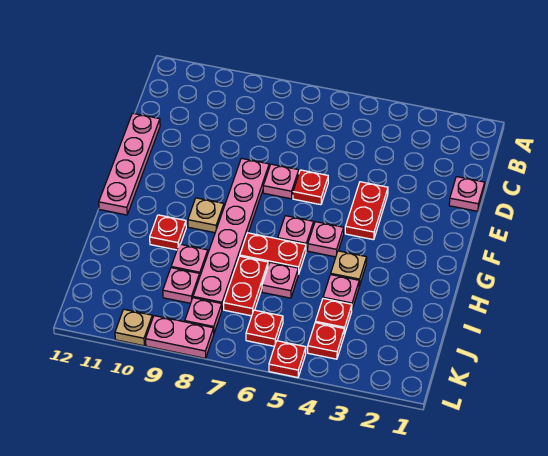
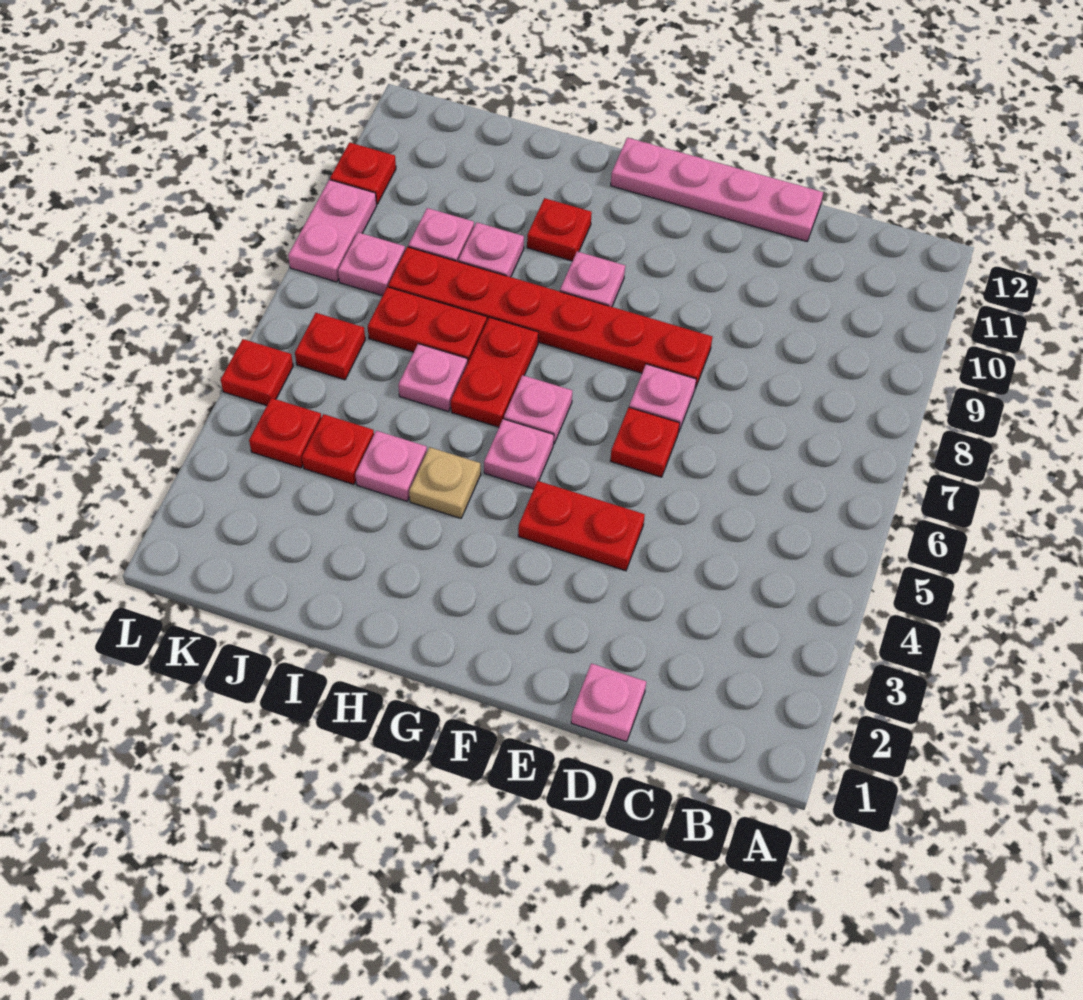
pink plate E8:J8 level 1 -> red plate E8:J8 level 1
tan plate G9 level 1 -> pink plate G9 level 1
tan plate L10 level 1 -> red plate L10 level 1

